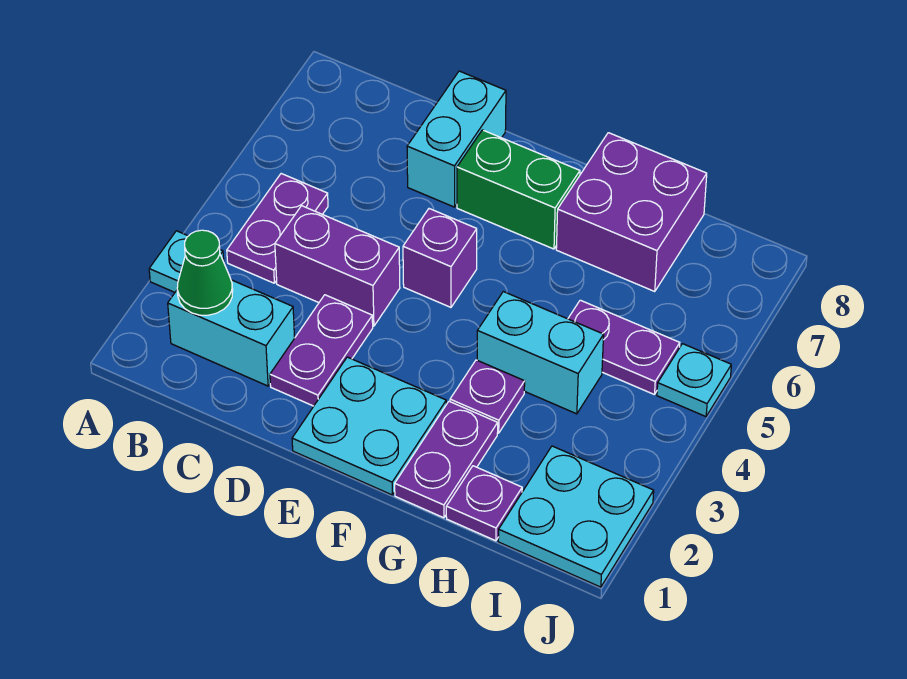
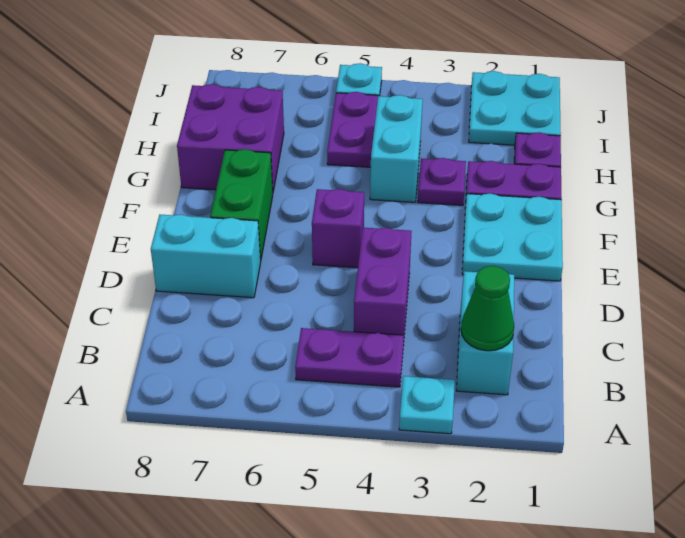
purple plate D2:D3 level 1 -> none

